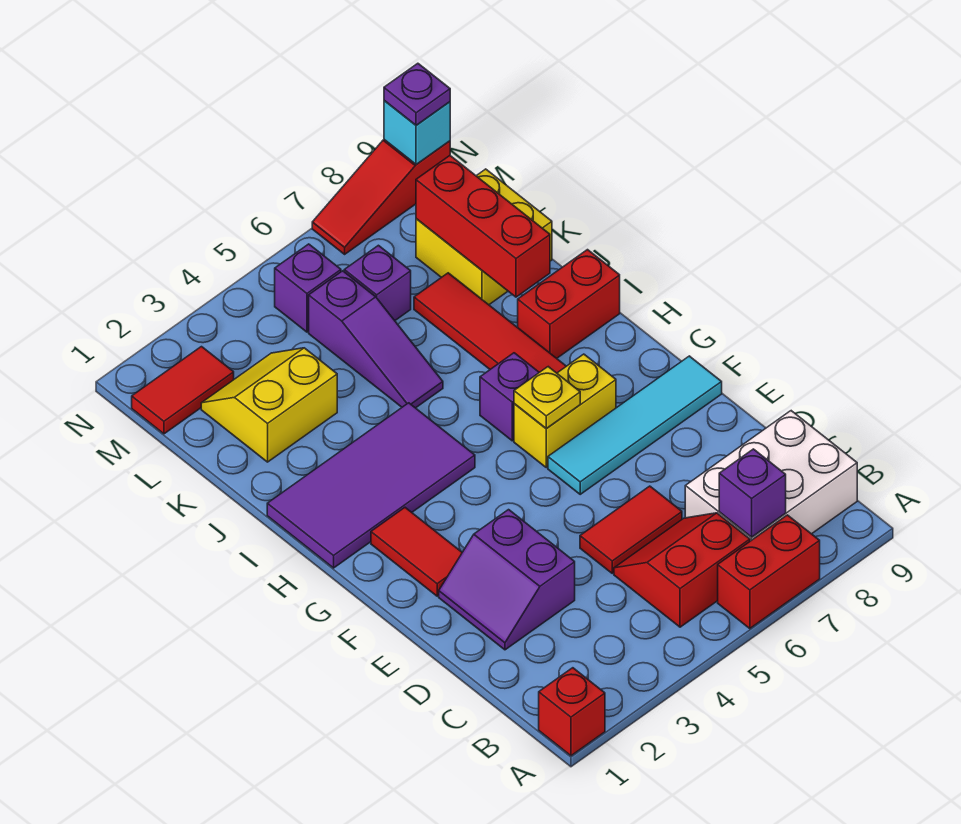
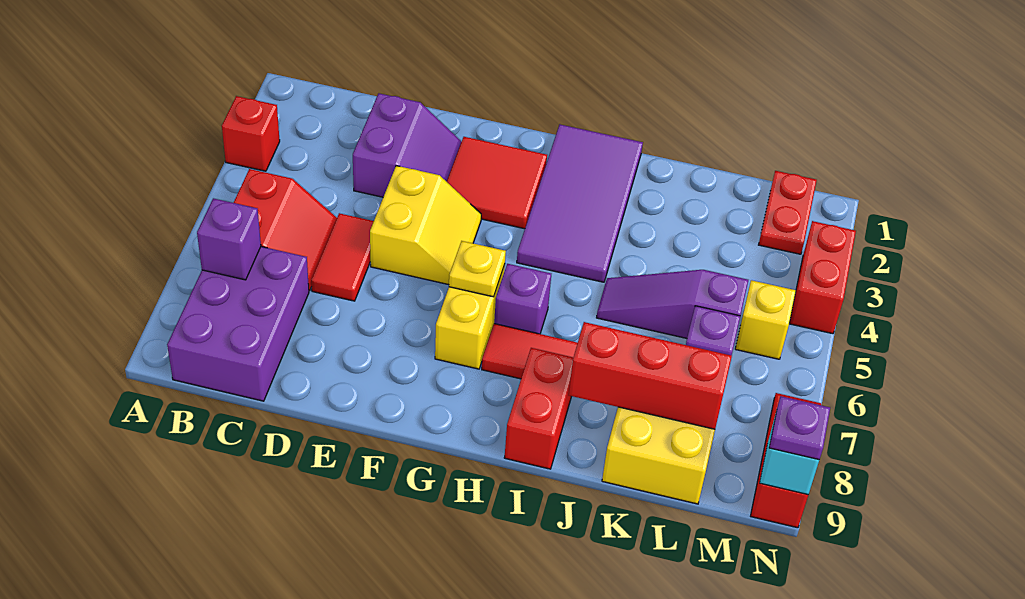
red brick A1 level 1 -> red brick A3 level 1
red brick A6:A7 level 1 -> red brick N3:N4 level 1
white brick B7:C9 level 1 -> purple brick B7:C9 level 1
purple slope D2:E3 level 1 top 3 -> purple slope D2:E3 level 1 top D
red tile F2:G2 level 1 -> red tile F2:G3 level 1
cyan tile F6:F9 level 1 -> none
yellow slope K2:L3 level 1 top K -> yellow slope E4:F5 level 1 top E
red tile M1:M2 level 1 -> red plate M1:M2 level 1
purple brick M5 level 1 -> yellow brick M5 level 1

